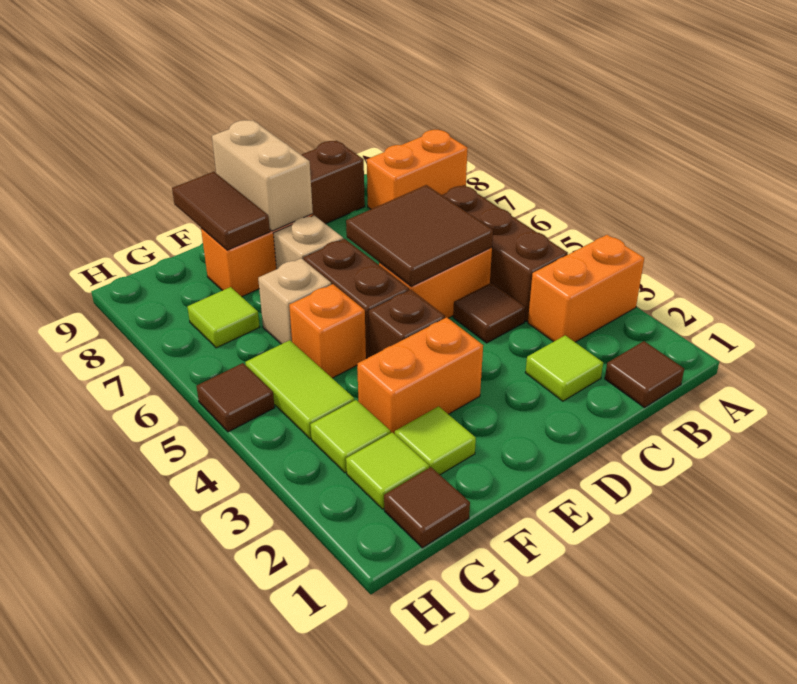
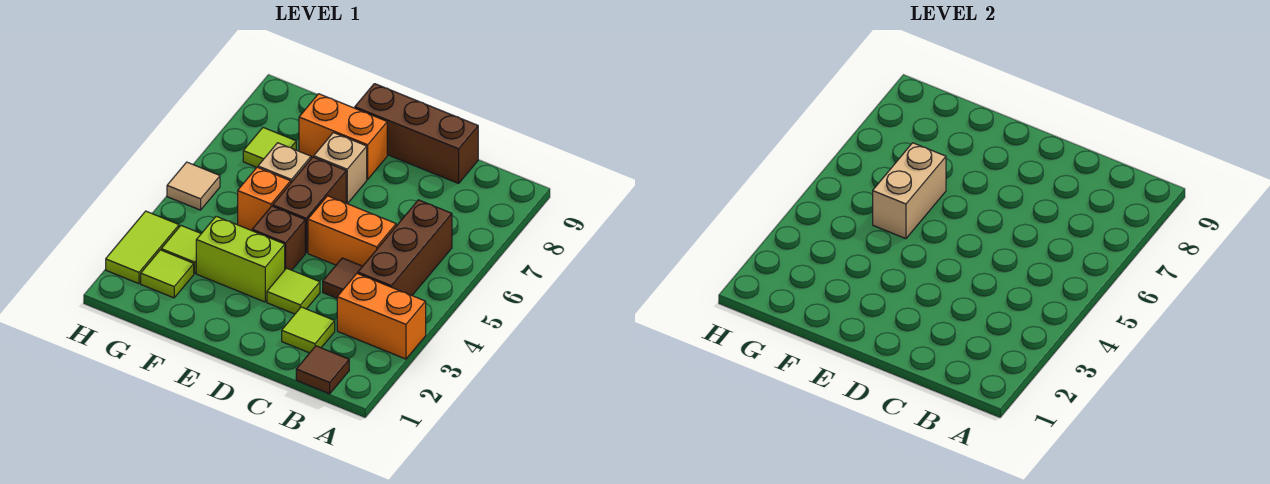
orange brick A8:B8 level 1 -> none
brown tile C5:D6 level 2 -> none
orange brick E3:F3 level 1 -> lime brick E3:F3 level 1
tan brick E8:E9 level 2 -> tan brick F5:F6 level 2
lime tile F2 level 1 -> lime tile D3 level 1
brown tile F8:F9 level 2 -> none
brown tile G1 level 1 -> none
lime tile G4:G5 level 1 -> lime tile H2:H3 level 1
brown tile H5 level 1 -> tan tile H5 level 1

